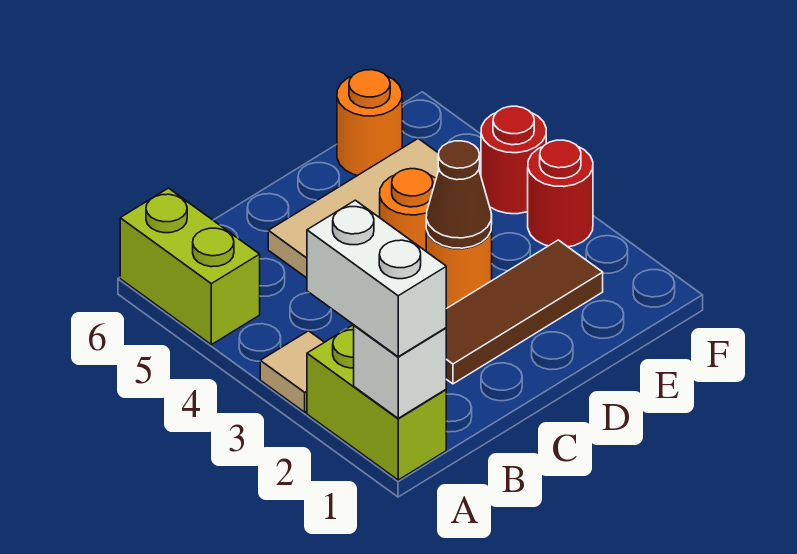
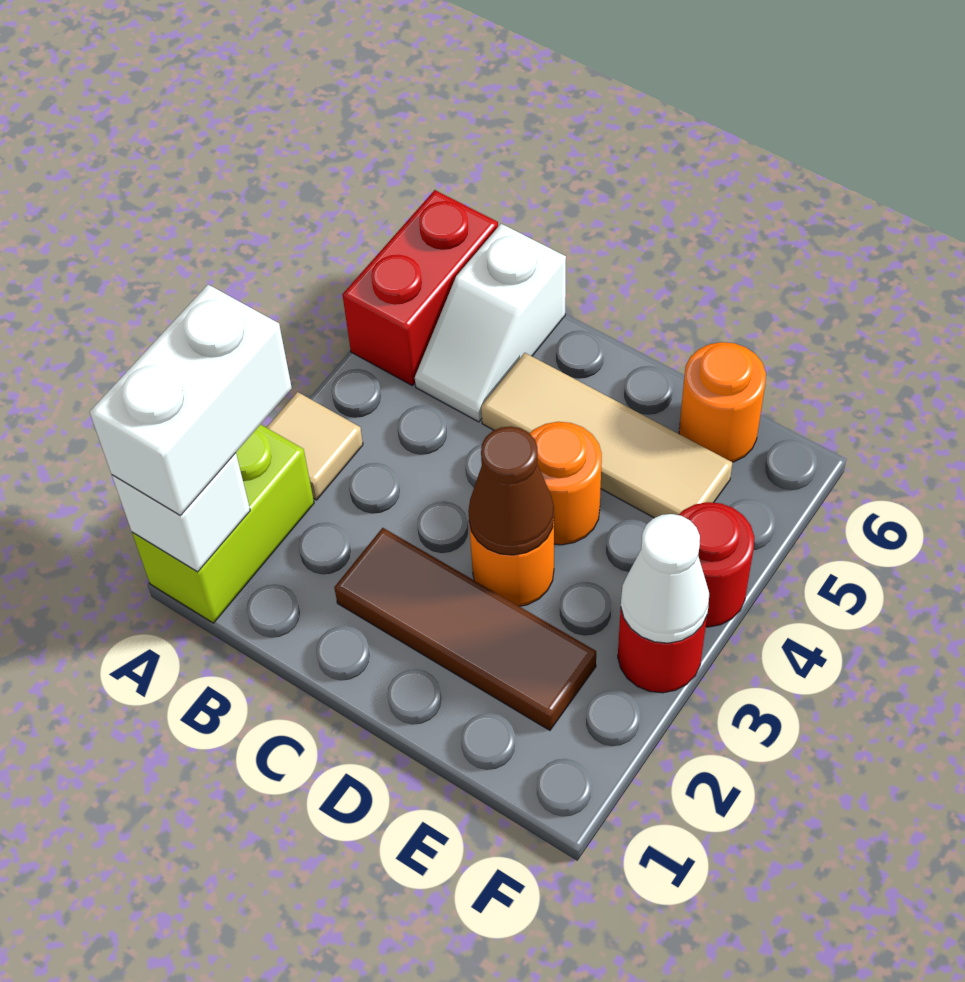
lime brick A5:A6 level 1 -> red brick A5:A6 level 1
none -> white slope B5:B6 level 1 top 6
none -> white cone F3 level 2

